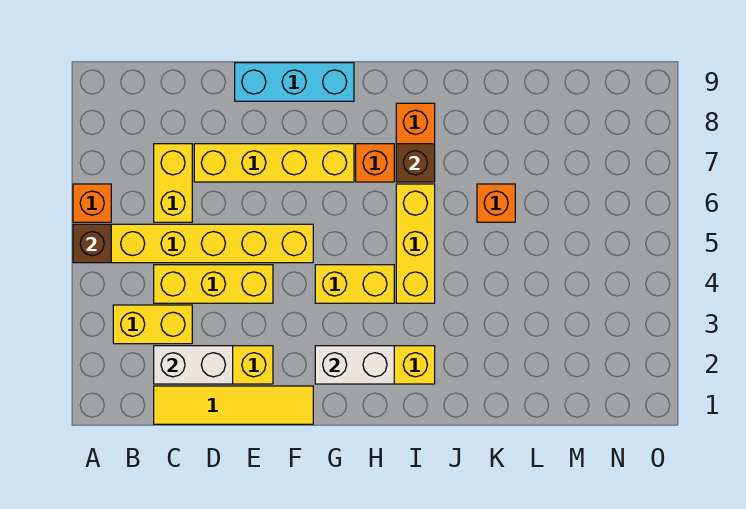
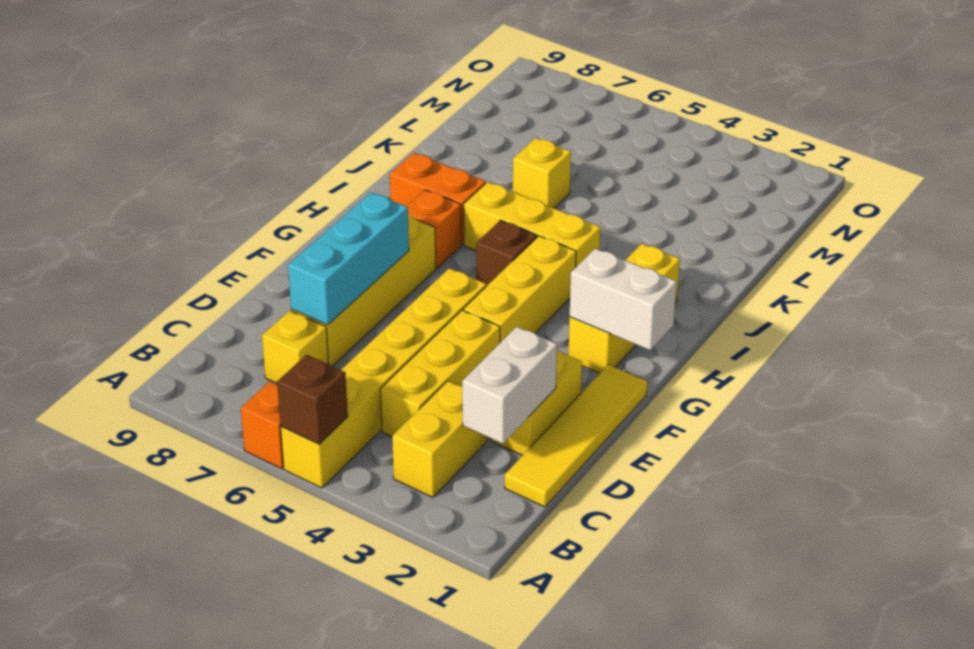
yellow brick C6:C7 level 1 -> yellow brick C7 level 1
cyan brick E9:G9 level 1 -> cyan brick D7:F7 level 2
white brick G2:H2 level 2 -> white brick G1:G2 level 2
yellow brick G4:H4 level 1 -> yellow brick F4:H4 level 1
brown brick I7 level 2 -> brown brick H5 level 1
orange brick K6 level 1 -> yellow brick K6 level 1

